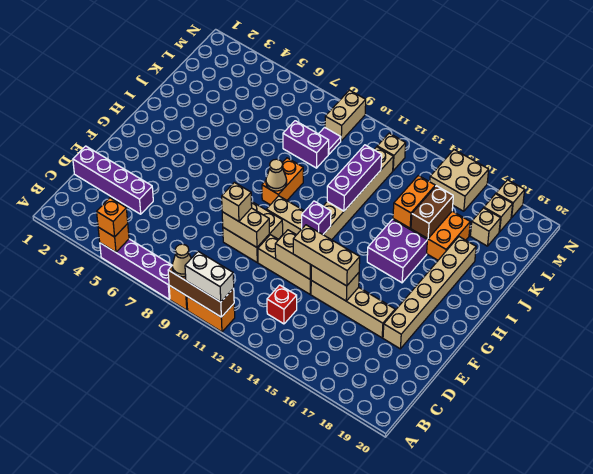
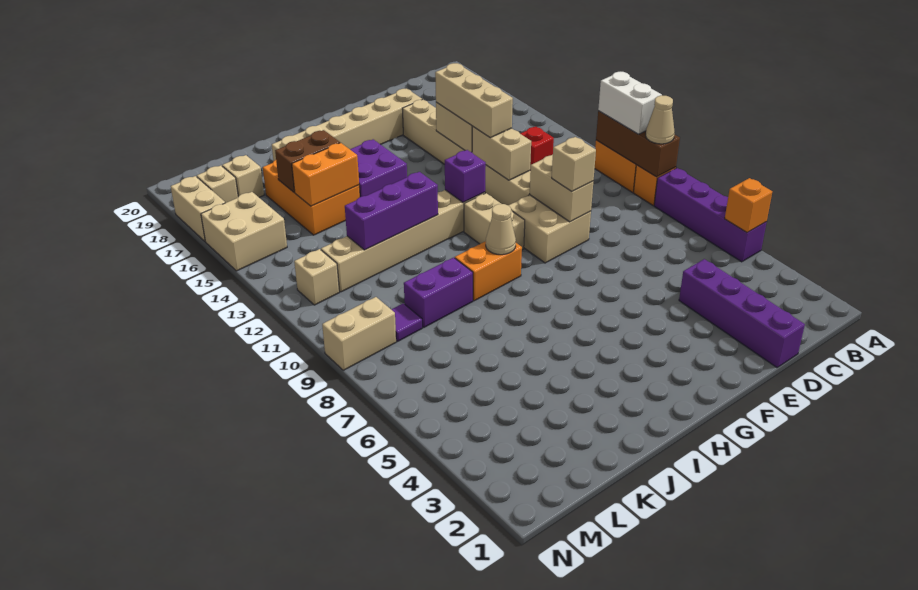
orange brick A5 level 3 -> none
purple brick K8:K9 level 1 -> purple brick J9:K9 level 1
tan brick N18 level 1 -> tan brick N17:N18 level 1

